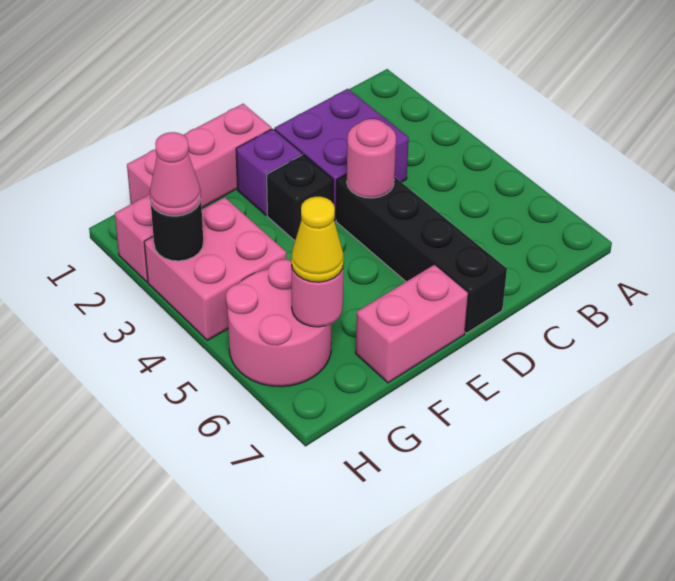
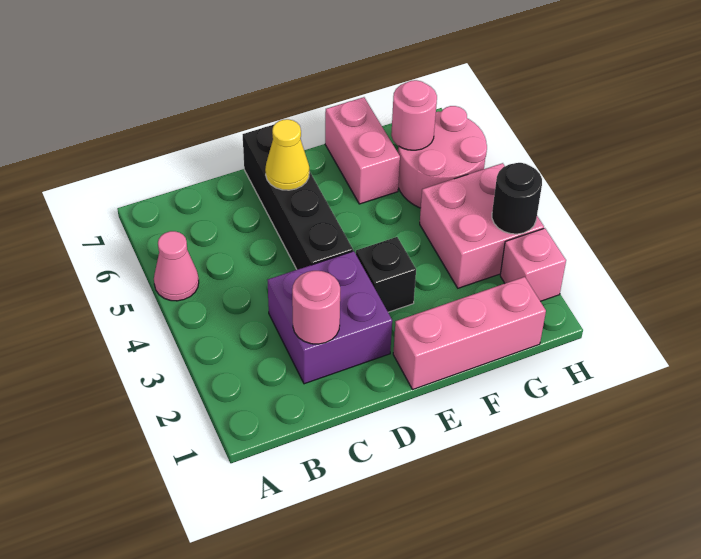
pink round brick D4 level 2 -> pink round brick C2 level 2
purple brick E2 level 1 -> none
pink brick E7:F7 level 1 -> pink brick F6:F7 level 1
yellow cone G6 level 3 -> yellow cone D6 level 2
pink cone H3 level 3 -> pink cone A5 level 1

